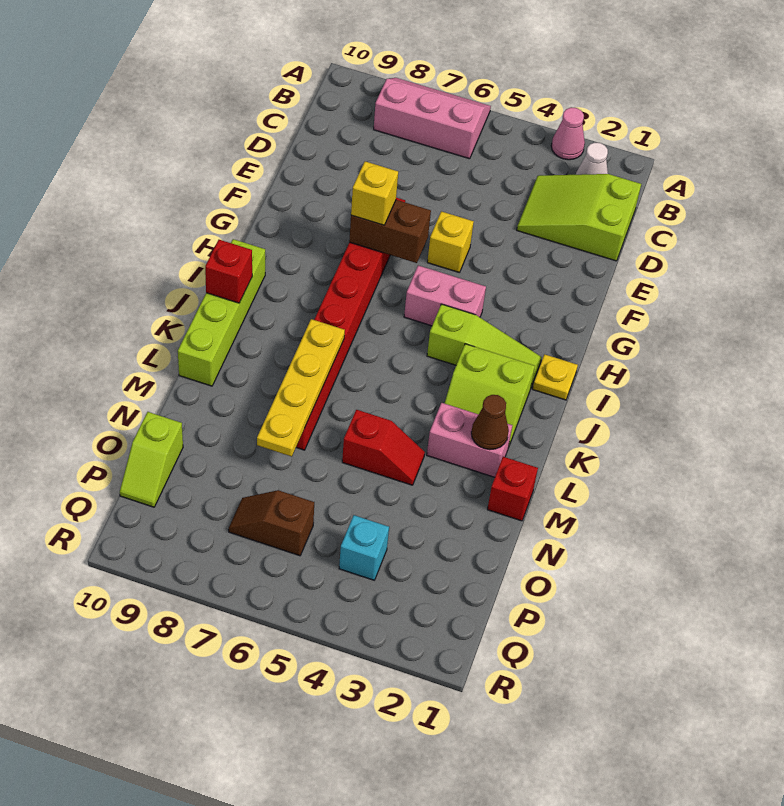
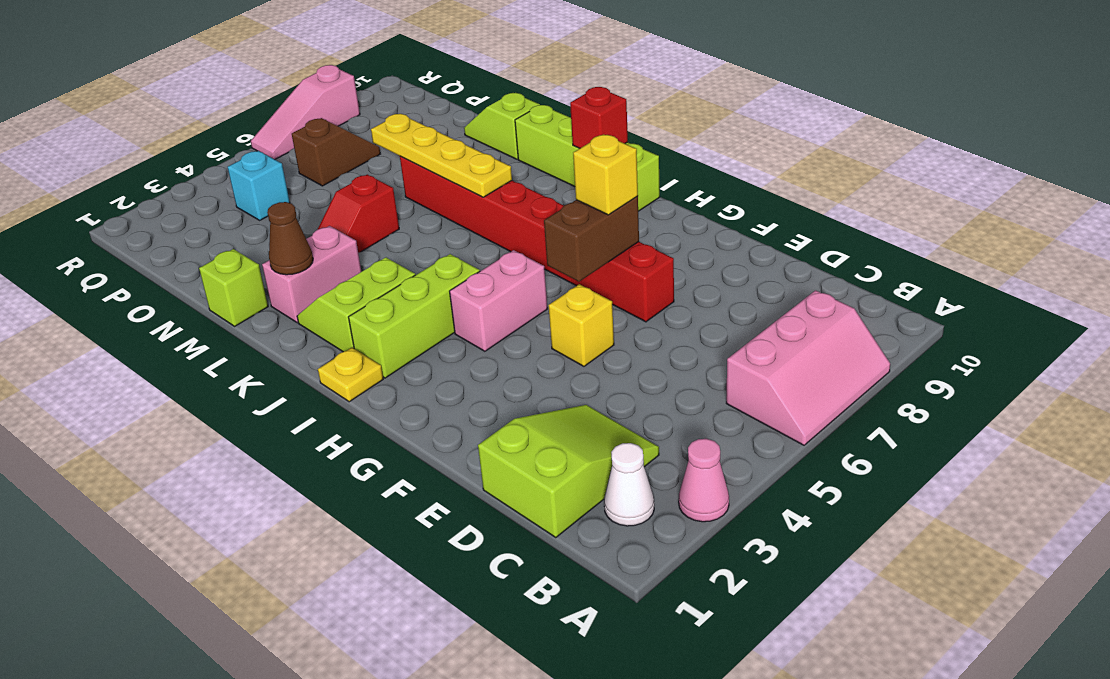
lime slope I2:I4 level 1 top 4 -> lime brick I2:I4 level 1
red brick M1 level 1 -> lime brick M1 level 1
lime slope O10:P10 level 1 top O -> lime slope M10:N10 level 1 top M
none -> pink slope R6:R8 level 1 top 8

